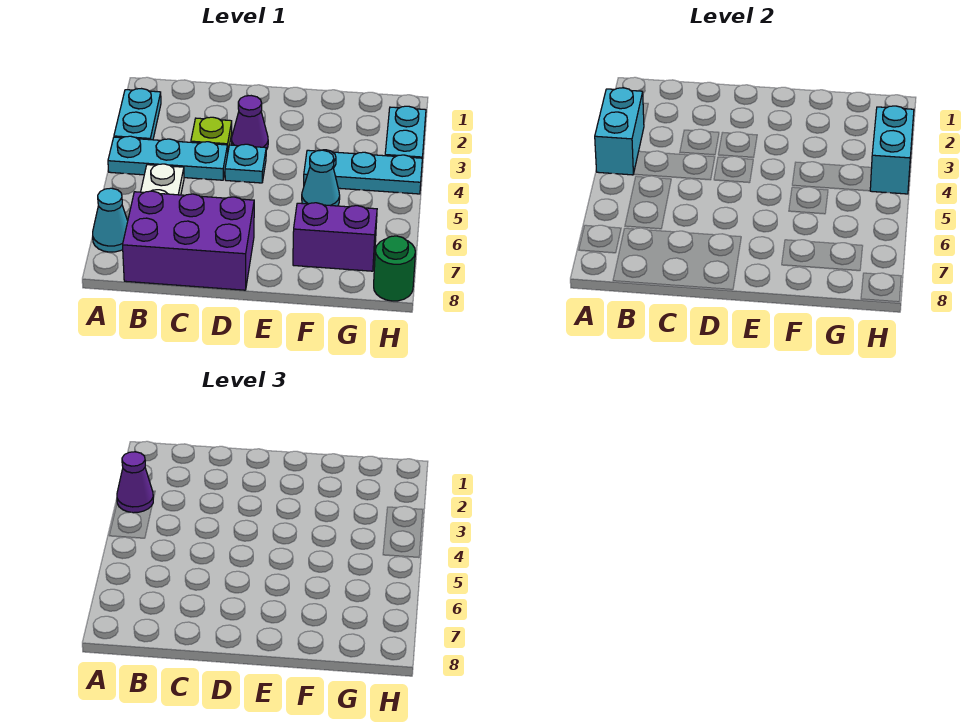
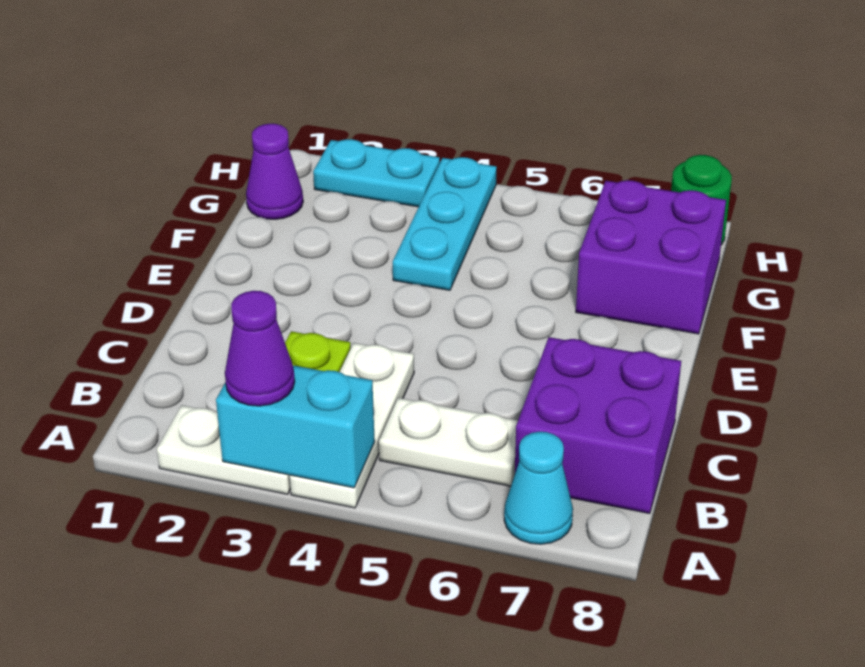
cyan plate A2:A3 level 1 -> white plate A2:A3 level 1
cyan plate A4:C4 level 1 -> white plate A4:C4 level 1
purple brick B7:D8 level 1 -> purple brick B7:C8 level 1
purple cone D3 level 1 -> purple cone G1 level 1
cyan plate D4 level 1 -> none
cyan cone F5 level 1 -> none
purple brick F7:G7 level 1 -> purple brick F7:G8 level 1
cyan brick H3:H4 level 2 -> none

